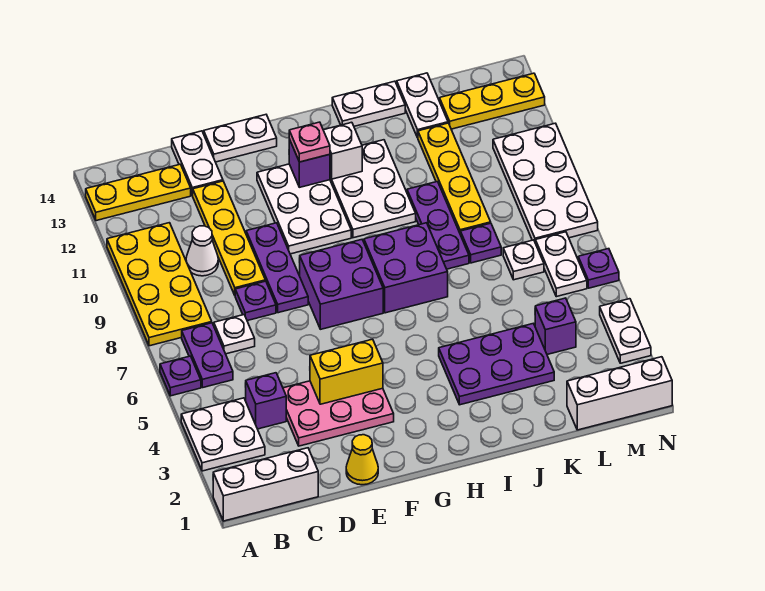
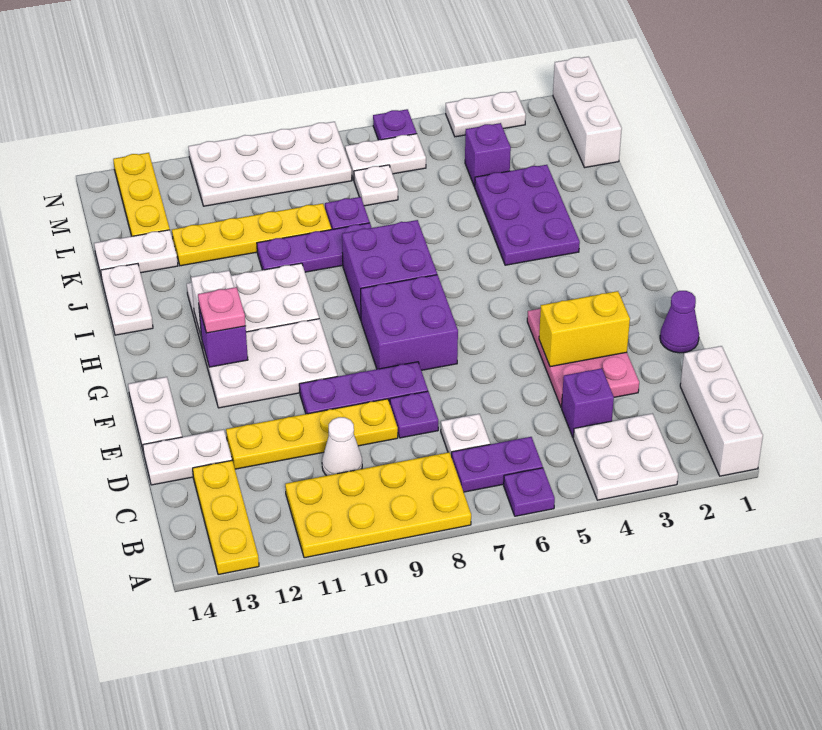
yellow cone E1 level 1 -> purple cone E1 level 1
yellow brick E4:F4 level 2 -> yellow brick E3:E4 level 2

